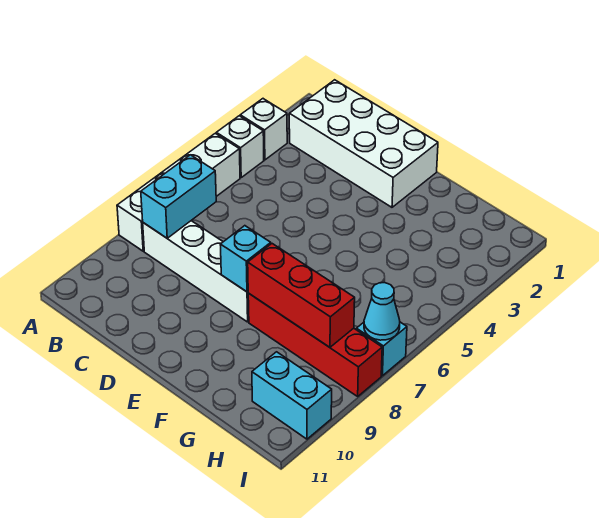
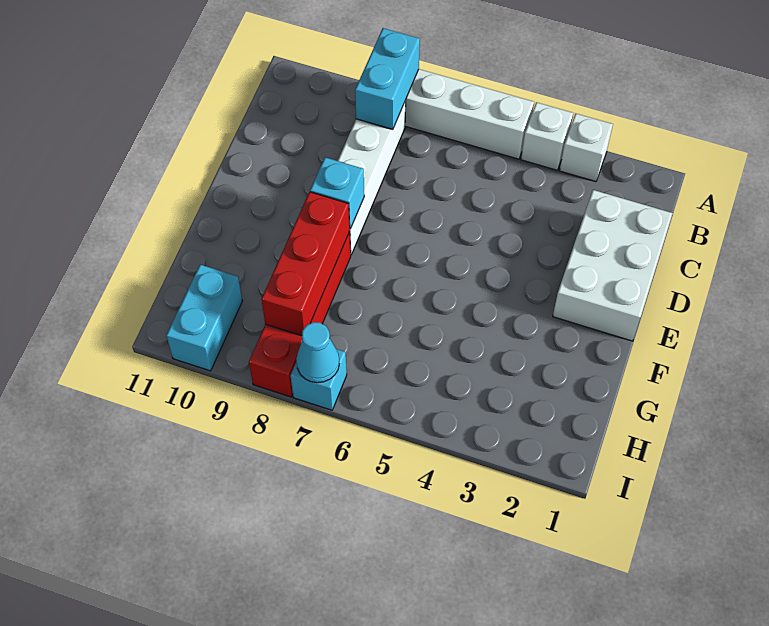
white brick B1:E2 level 1 -> white brick C1:E2 level 1
cyan brick B7:B8 level 2 -> cyan brick A8:B8 level 2

